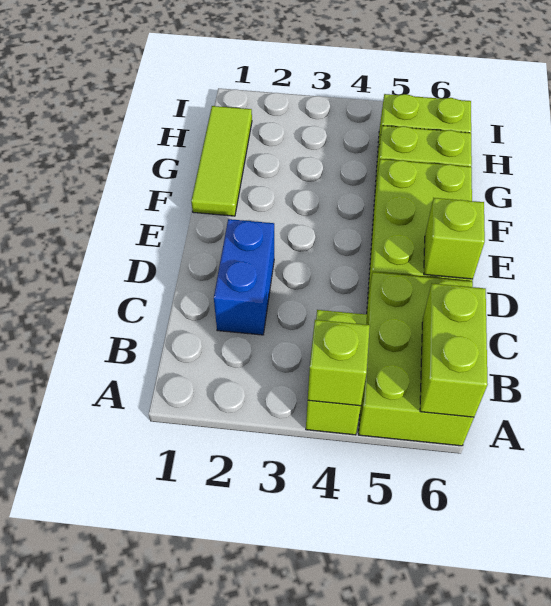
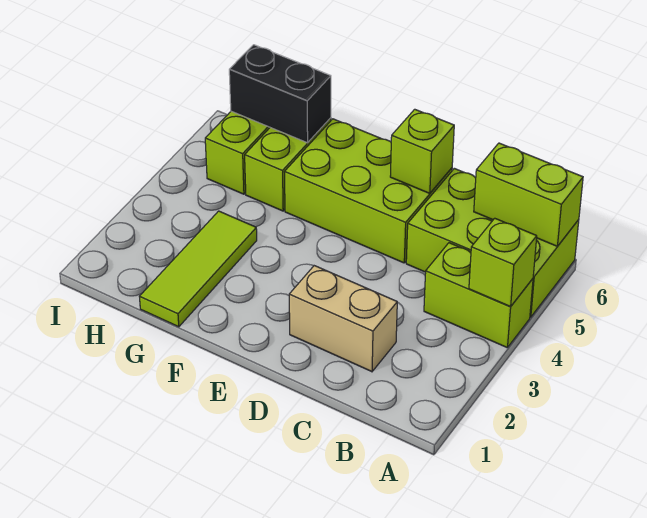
blue brick C2:D2 level 1 -> tan brick C2:D2 level 1
lime tile F1:H1 level 1 -> lime tile G1:G3 level 1
none -> black brick G6:H6 level 2

